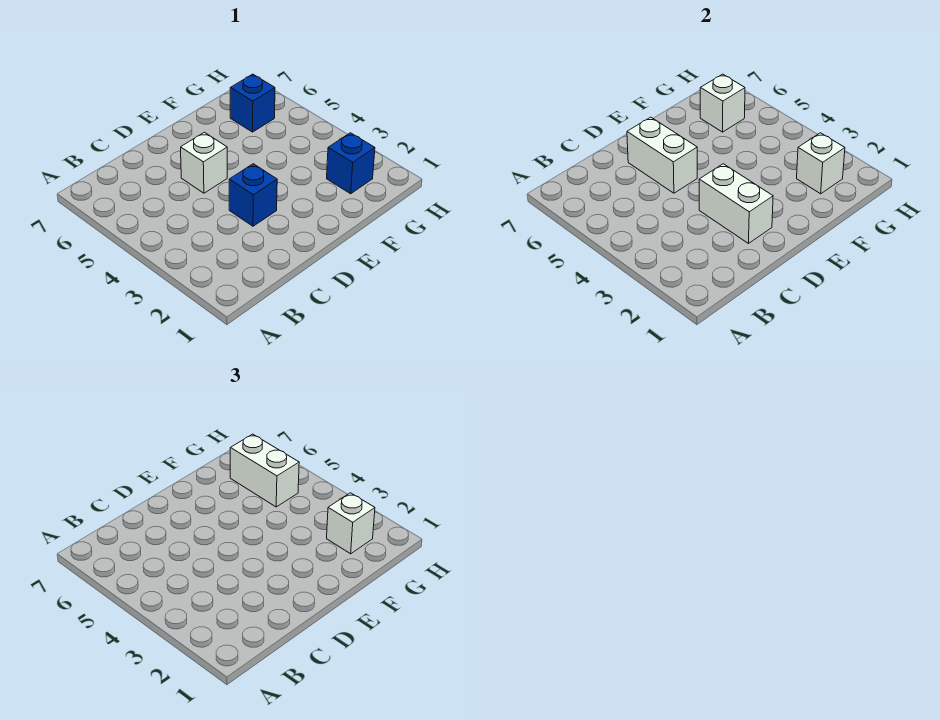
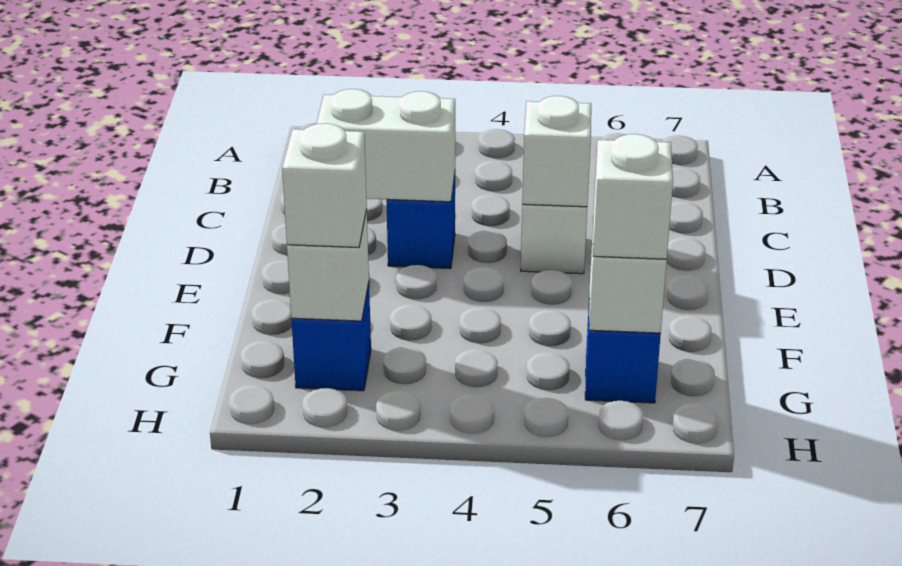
white brick D5:D6 level 2 -> white brick D5 level 2
white brick G5:G6 level 3 -> white brick G6 level 3

